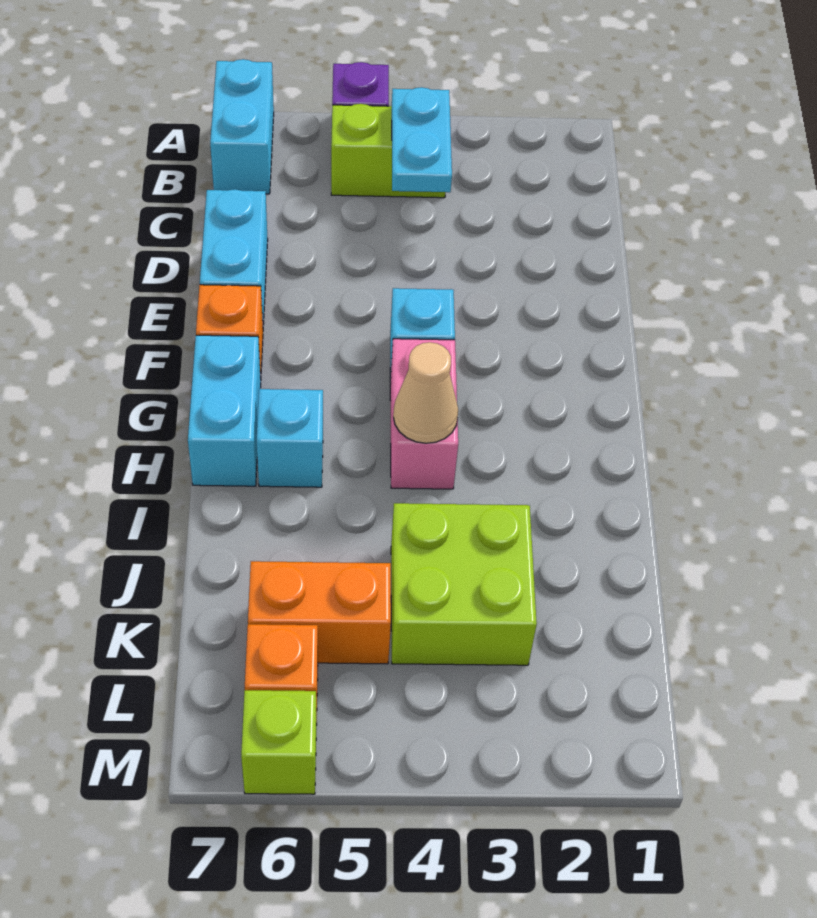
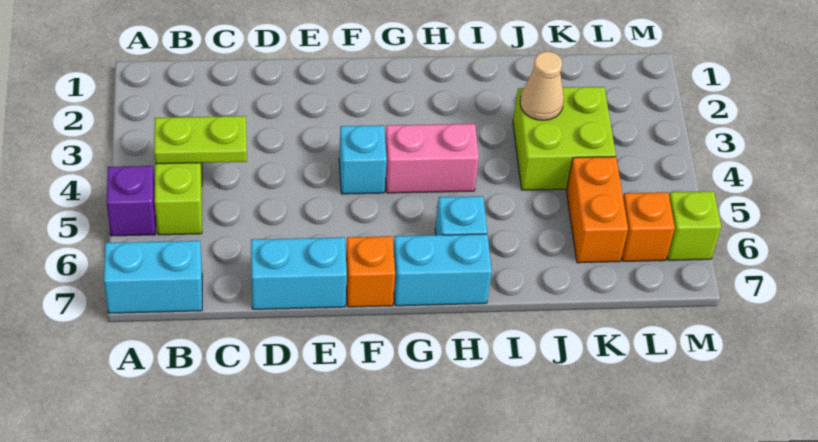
cyan plate B4:C4 level 2 -> lime plate B4:C4 level 2
tan cone H4 level 2 -> tan cone J3 level 2

